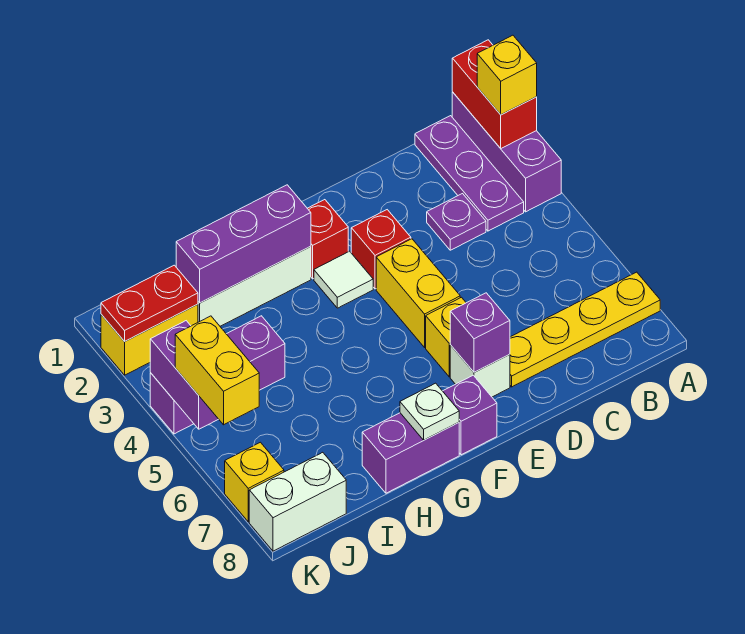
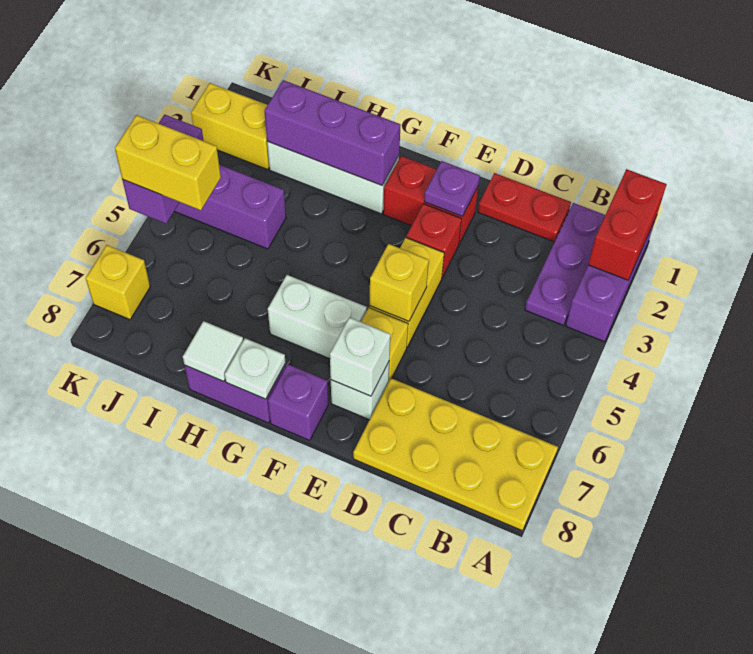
yellow brick A2 level 3 -> yellow brick E5 level 2
yellow plate A7:D7 level 1 -> yellow plate A7:D8 level 1
purple plate C3 level 1 -> purple plate E2 level 2
purple brick E7 level 2 -> white brick E7 level 2
red brick F2 level 1 -> red brick E2:F2 level 1
white tile F3 level 1 -> white tile H8 level 2
red plate J2:K2 level 2 -> red plate C1:D1 level 1
white brick J8:K8 level 1 -> white brick F6:G6 level 1
yellow brick K5:K6 level 3 -> yellow brick J5:K5 level 3

